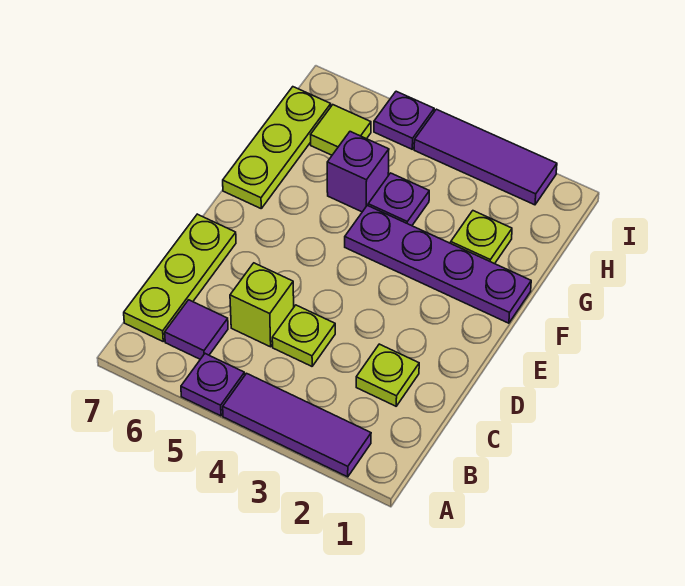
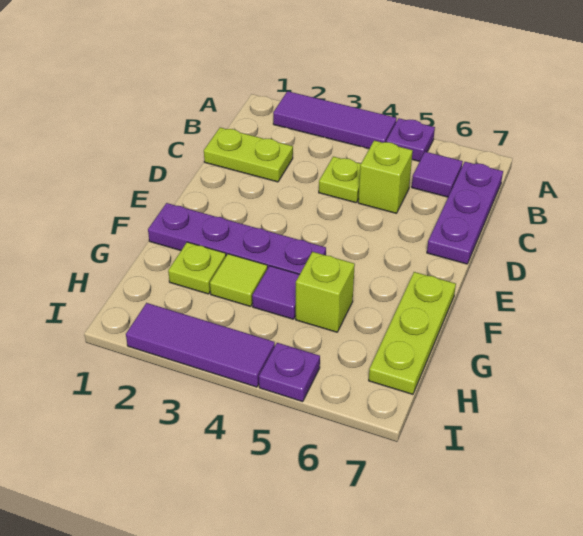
lime plate B7:D7 level 1 -> purple plate B7:D7 level 1
lime plate C2 level 1 -> lime plate C1:C2 level 1
purple plate G4 level 1 -> purple tile G4 level 1
purple brick G5 level 1 -> lime brick G5 level 1
lime tile H6 level 1 -> lime tile G3 level 1

